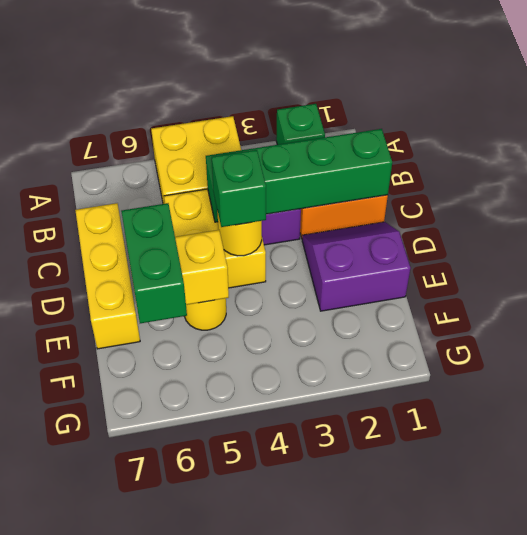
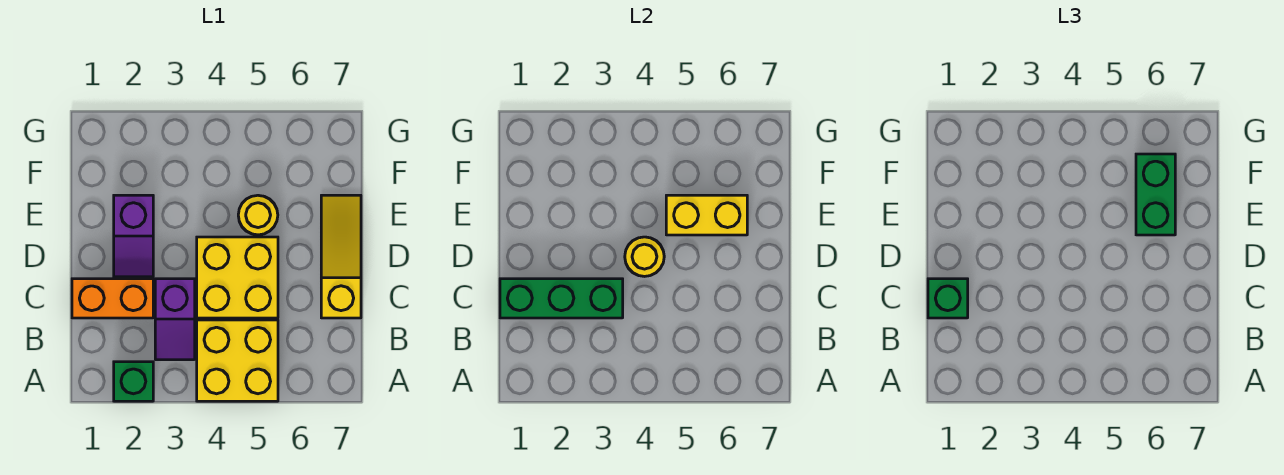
green brick C1:C4 level 2 -> green brick C1:C3 level 2
yellow brick C7:E7 level 1 -> yellow slope C7:E7 level 1 top C
purple slope D1:E2 level 1 top E -> purple slope D2:E2 level 1 top E
green brick D4 level 3 -> green brick C1 level 3

